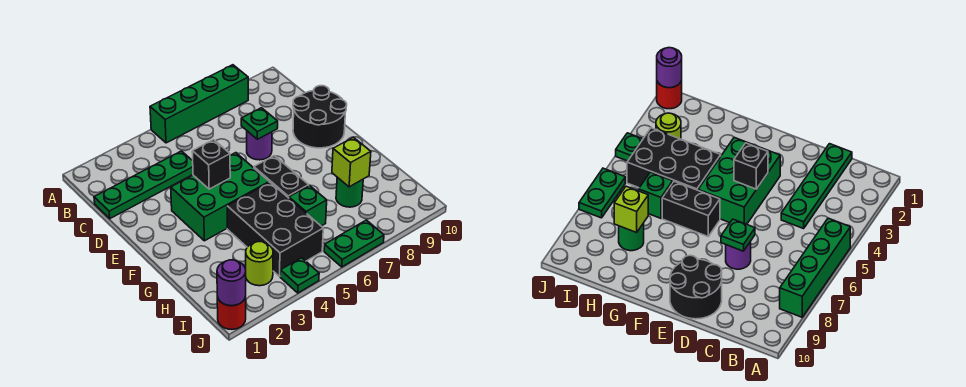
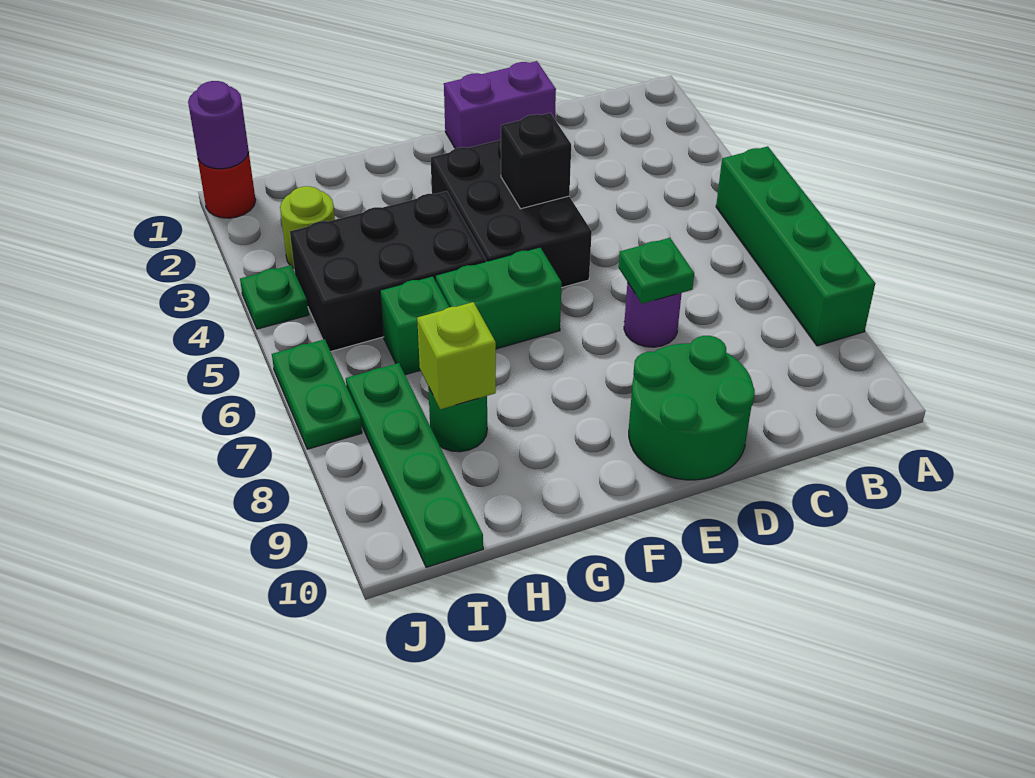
green plate C1:C4 level 1 -> green plate I7:I10 level 1
none -> purple brick D1:E1 level 1
black round brick D9:E10 level 1 -> green round brick D9:E10 level 1
green brick E3:F5 level 1 -> black brick E3:F5 level 1
black brick F6:G6 level 1 -> green brick F6:G6 level 1

